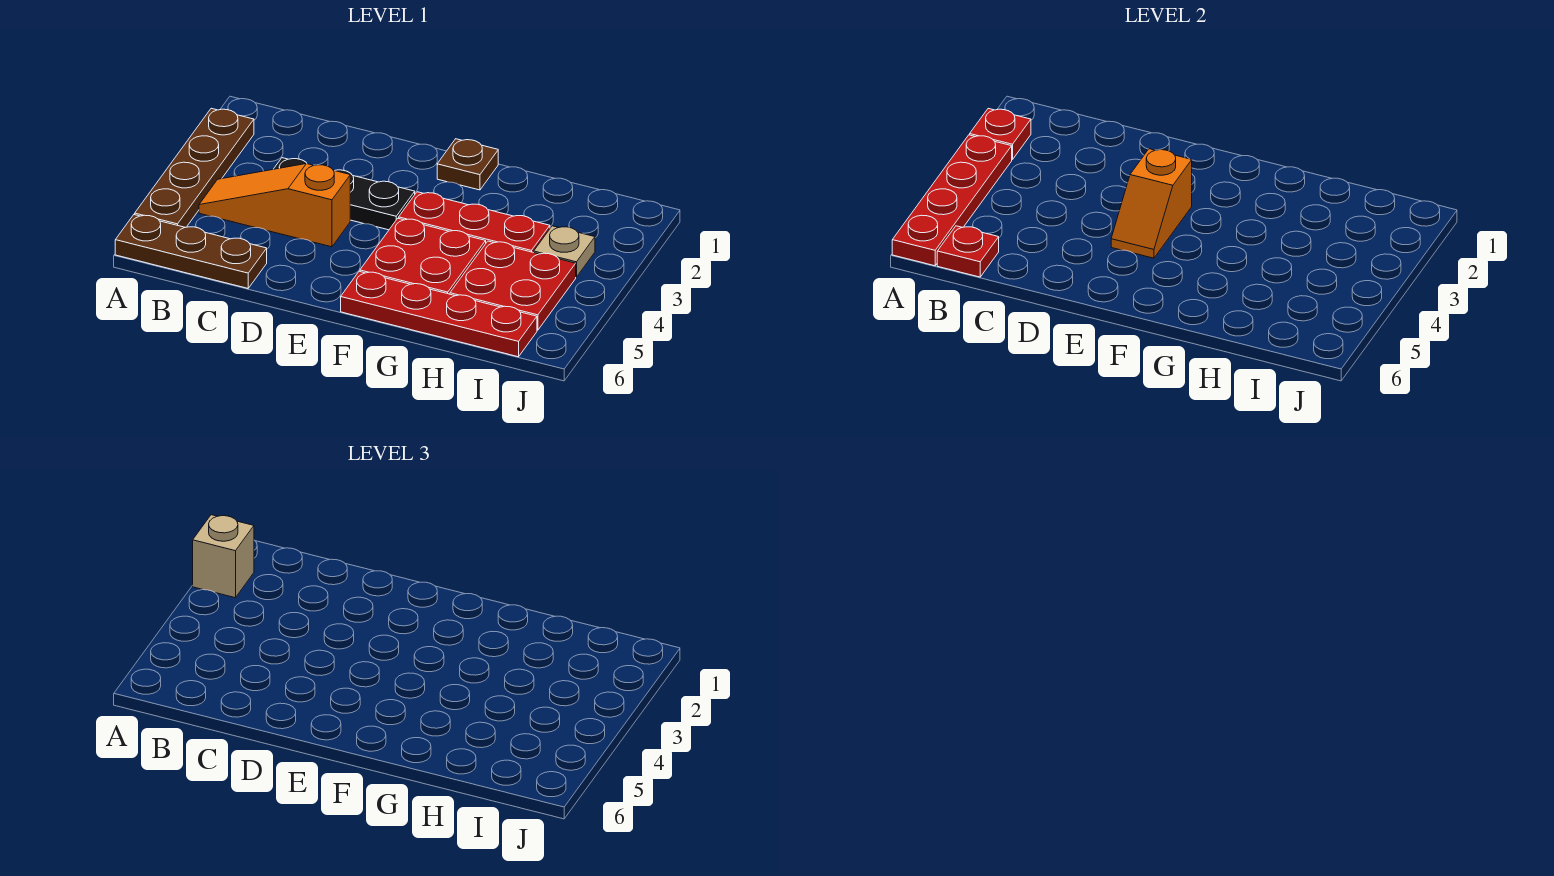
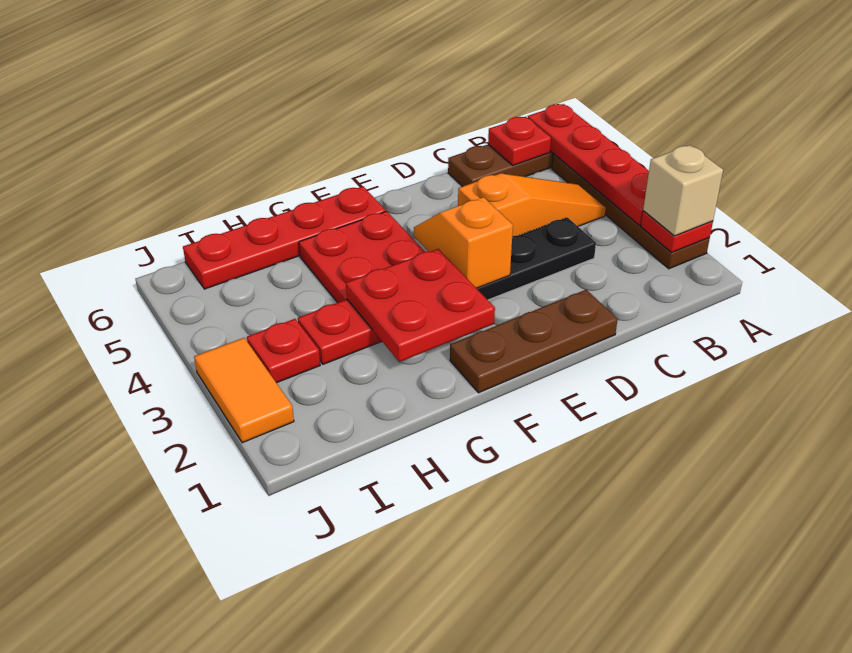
brown plate F1 level 1 -> brown plate D1:F1 level 1
red plate H4:I5 level 1 -> red plate F2:G3 level 2
tan plate I3 level 1 -> red plate I3 level 1
none -> orange tile J2:J3 level 1

